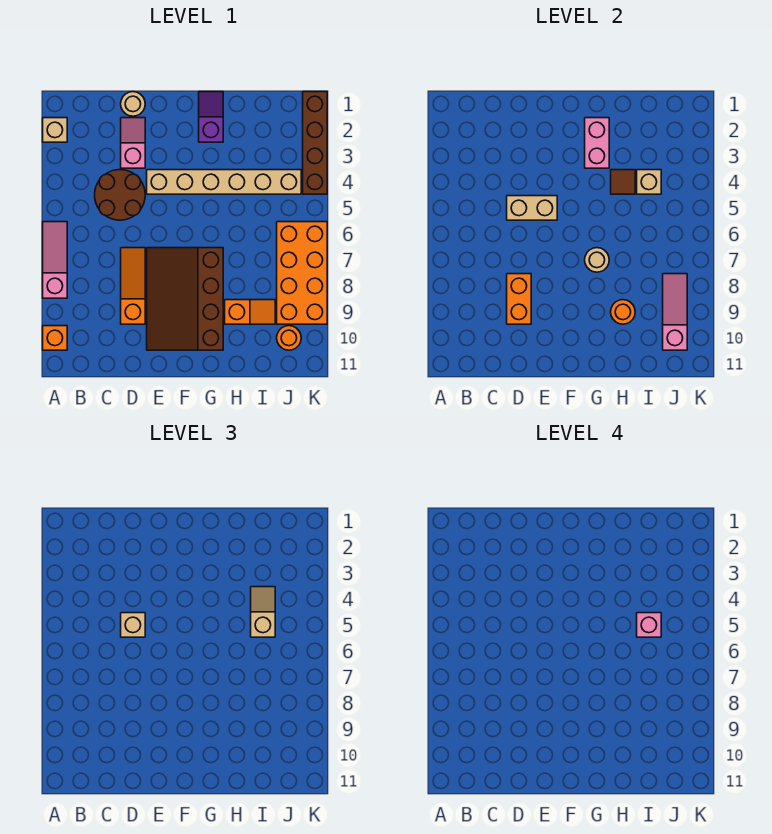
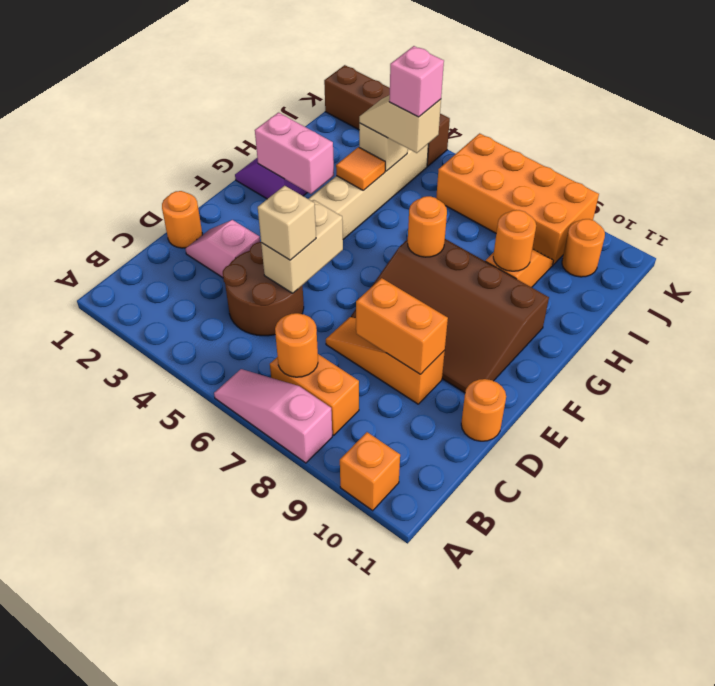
tan brick A2 level 1 -> none
none -> orange brick B7:B8 level 1
none -> orange round brick B7 level 2
tan round brick D1 level 1 -> orange round brick D1 level 1
none -> orange round brick D11 level 1
tan round brick G7 level 2 -> orange round brick G7 level 2
brown tile H4 level 2 -> orange tile H4 level 2
pink slope J8:J10 level 2 top 10 -> none

